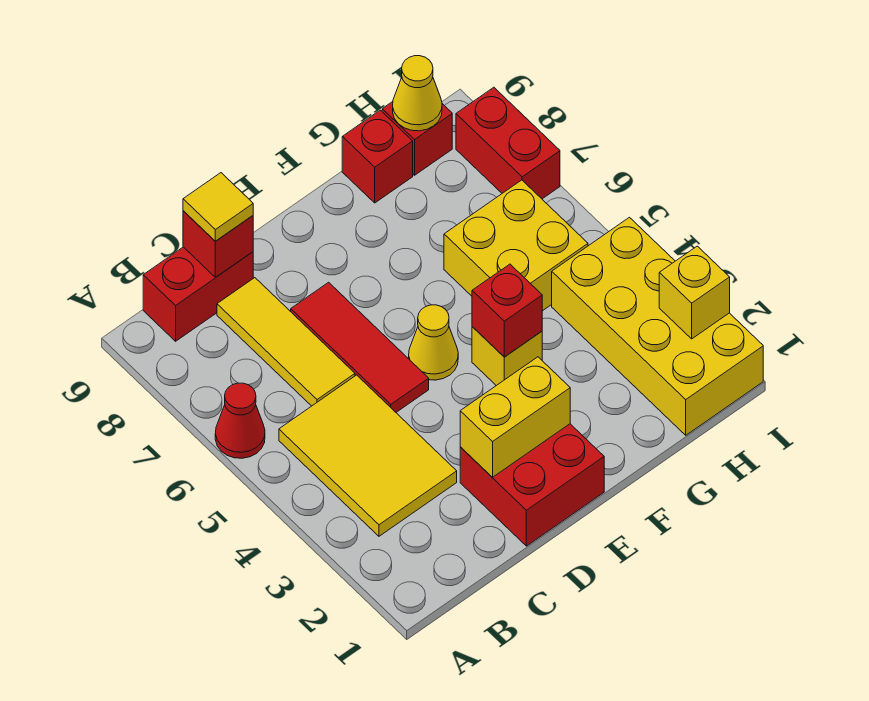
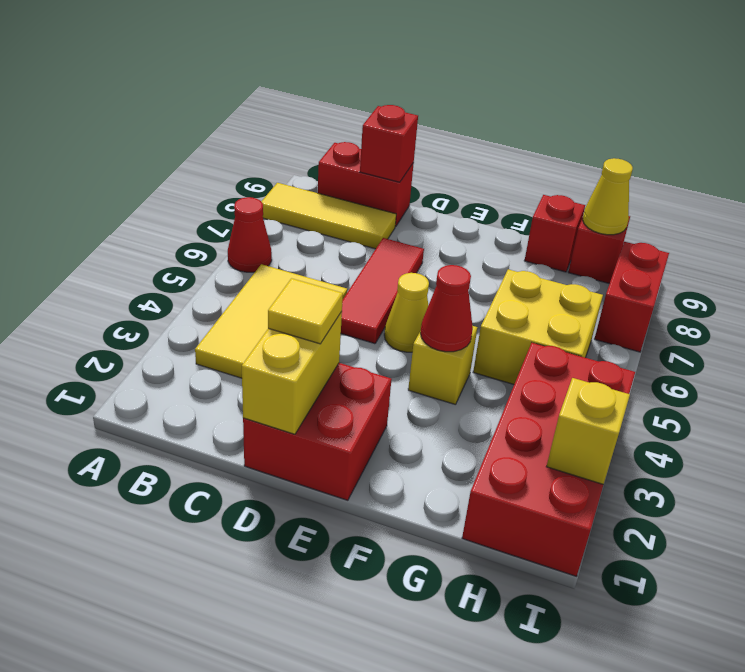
yellow tile C6:C8 level 1 -> yellow tile A8:C8 level 1
yellow tile C9 level 3 -> yellow tile D2 level 3
yellow brick D2:E2 level 2 -> yellow brick D1:D2 level 2
red brick F4 level 2 -> red cone F4 level 2
yellow brick H1:I4 level 1 -> red brick H1:I4 level 1

